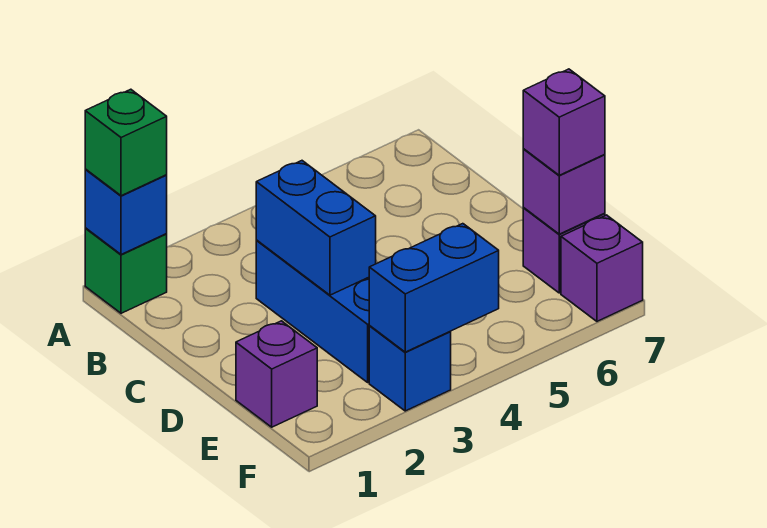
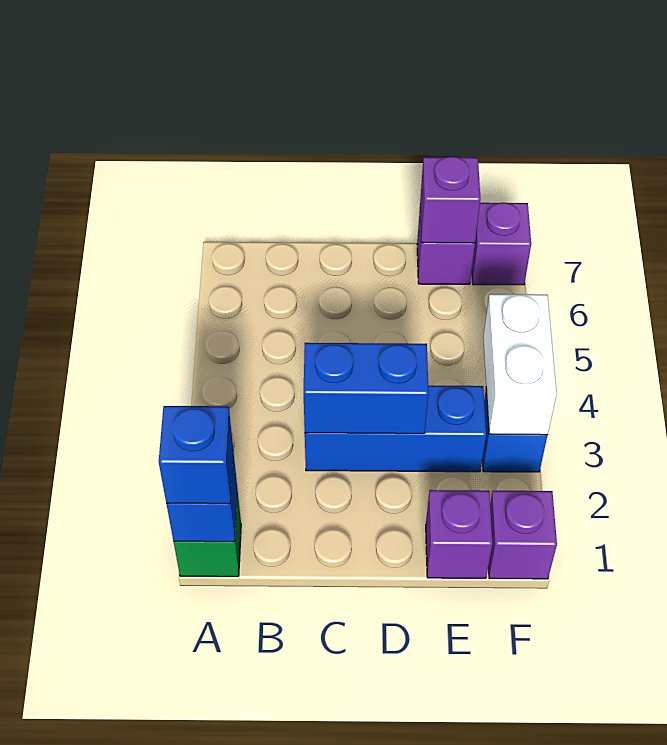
green brick A1 level 3 -> blue brick A1 level 3
purple brick E7 level 3 -> purple brick F1 level 1
blue brick F3:F4 level 2 -> white brick F3:F4 level 2

